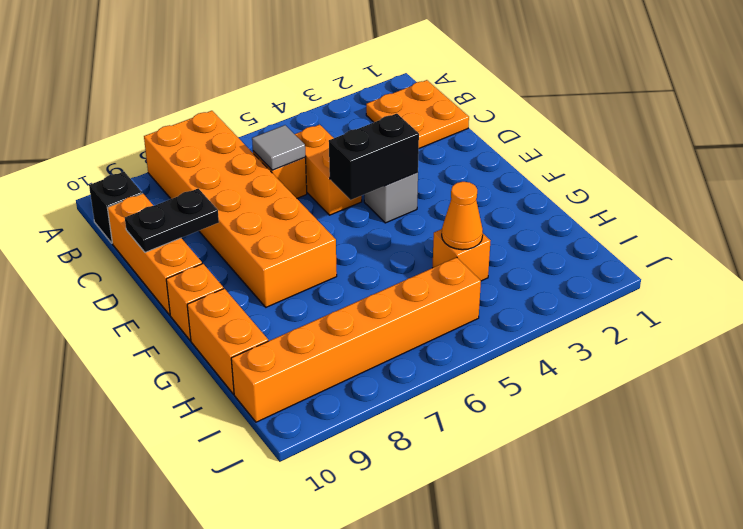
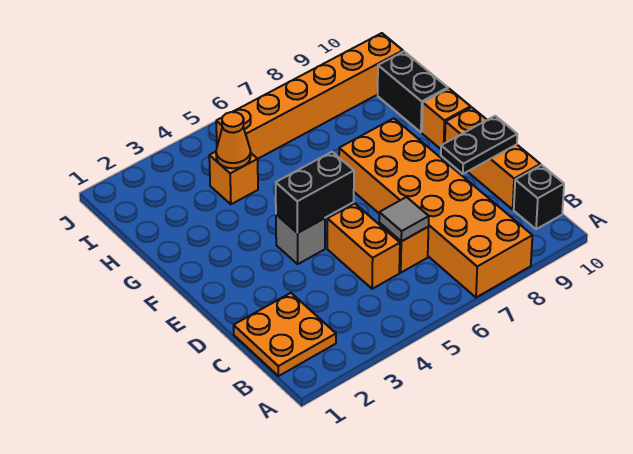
orange brick G10:H10 level 1 -> black brick G10:H10 level 1

